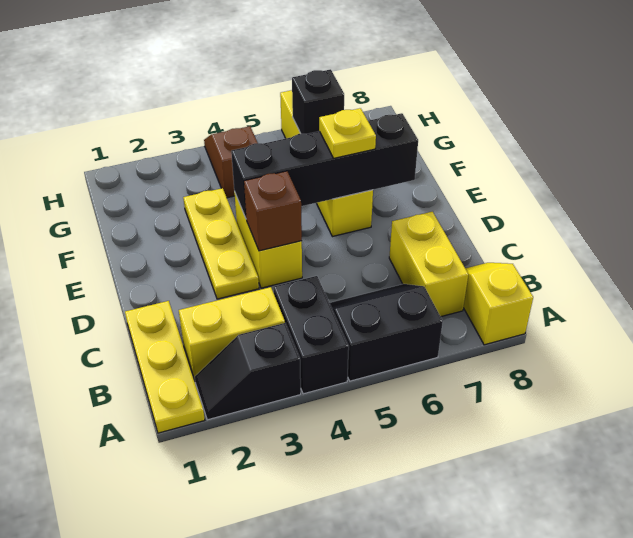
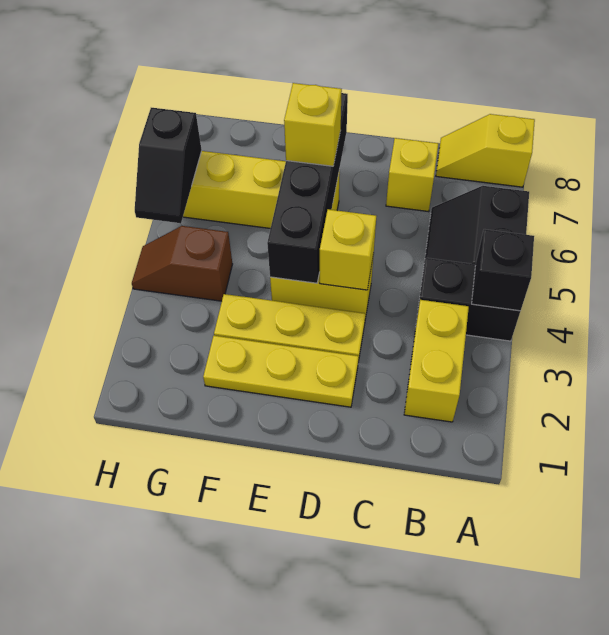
yellow plate A1:C1 level 1 -> yellow plate D2:F2 level 1
black slope A2:A3 level 1 top 3 -> black slope H5:H6 level 2 top 6
yellow brick B7:C7 level 1 -> yellow brick C7 level 1
brown brick D4 level 2 -> yellow brick D4 level 2
yellow plate E6 level 3 -> yellow brick E6 level 3
black brick G6 level 2 -> black brick A4 level 2

